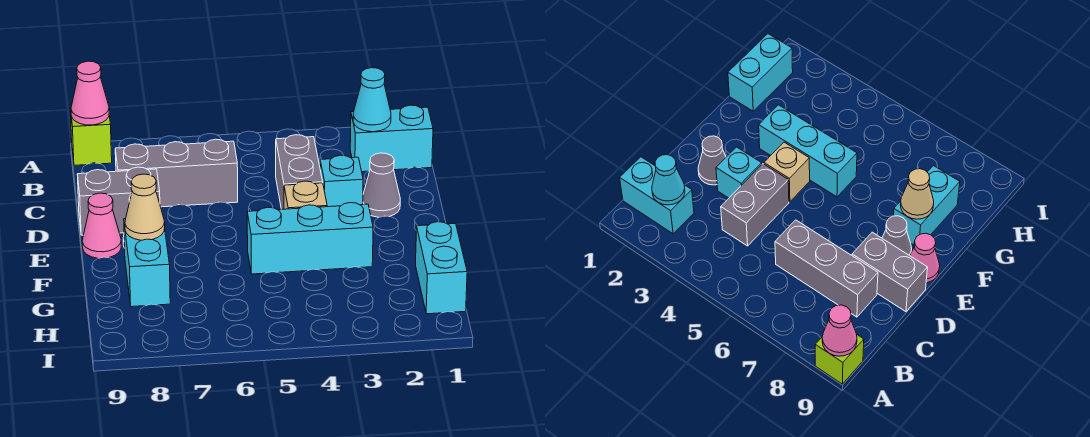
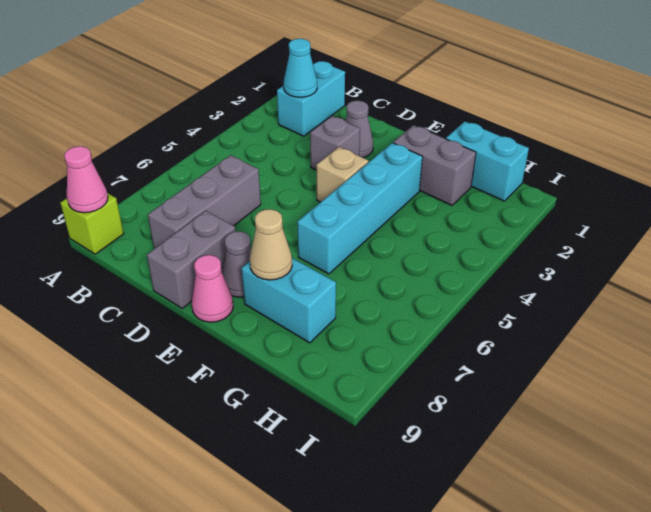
grey brick C4:D4 level 1 -> grey brick F2:G2 level 1
cyan brick D3 level 1 -> grey brick D3 level 1
cyan brick F3:F5 level 1 -> cyan brick F3:F6 level 1

